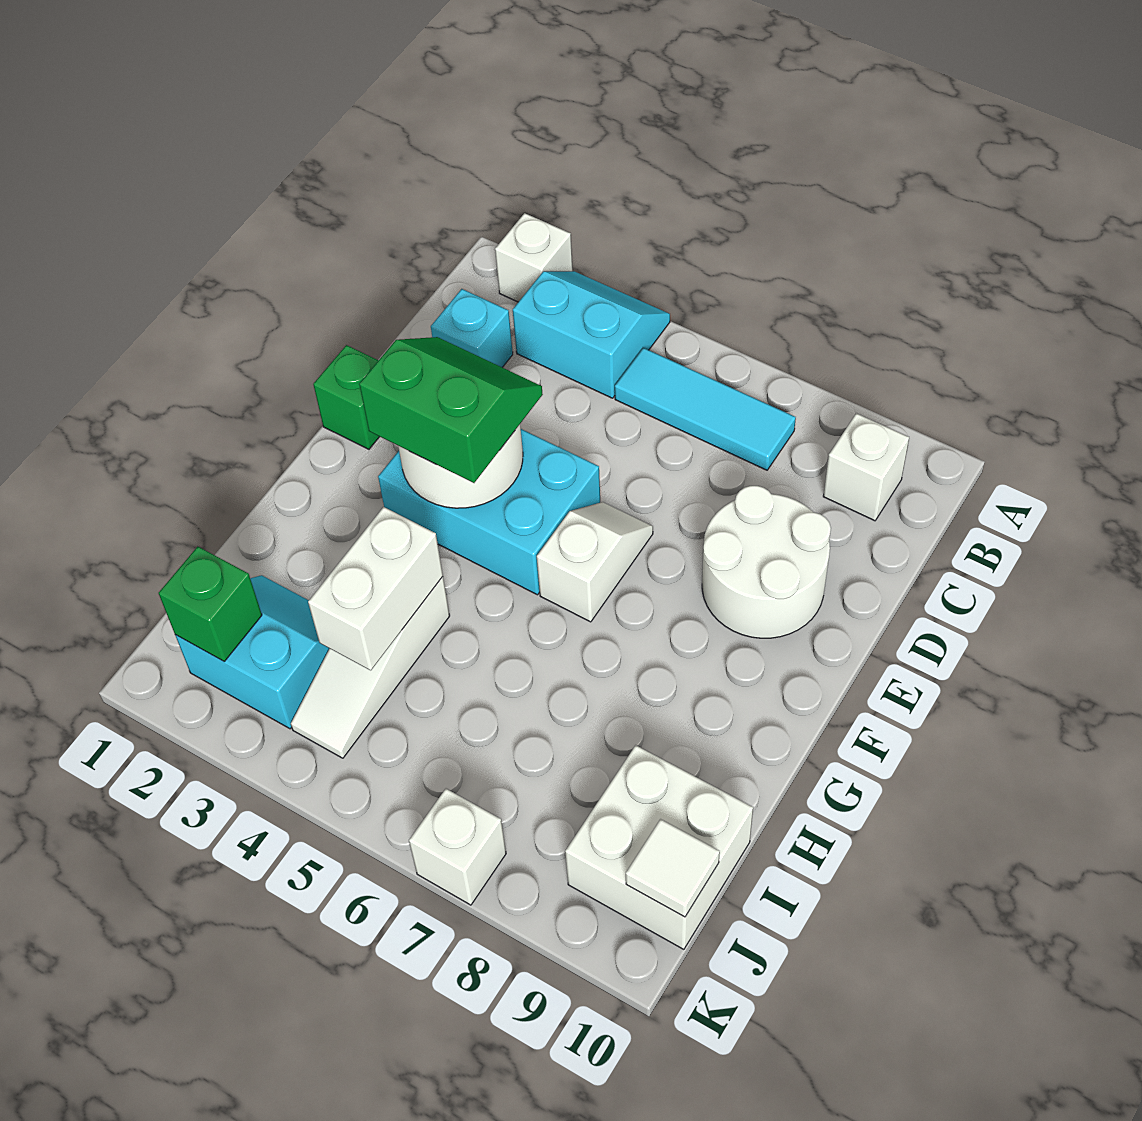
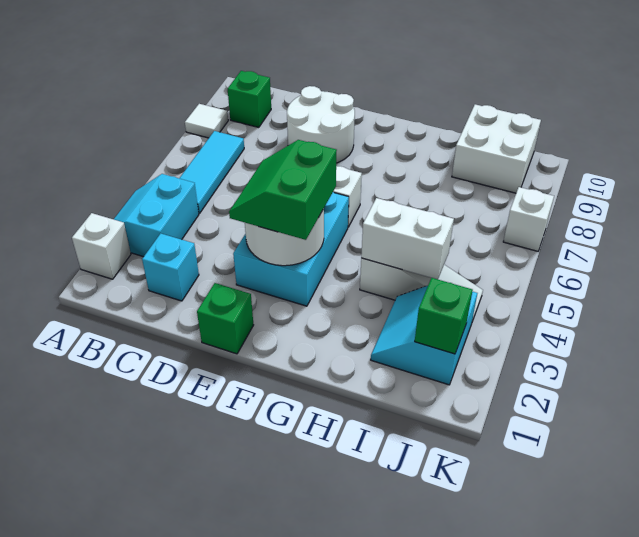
white brick B9 level 1 -> green brick B9 level 1
white tile J10 level 2 -> white tile A8 level 1

